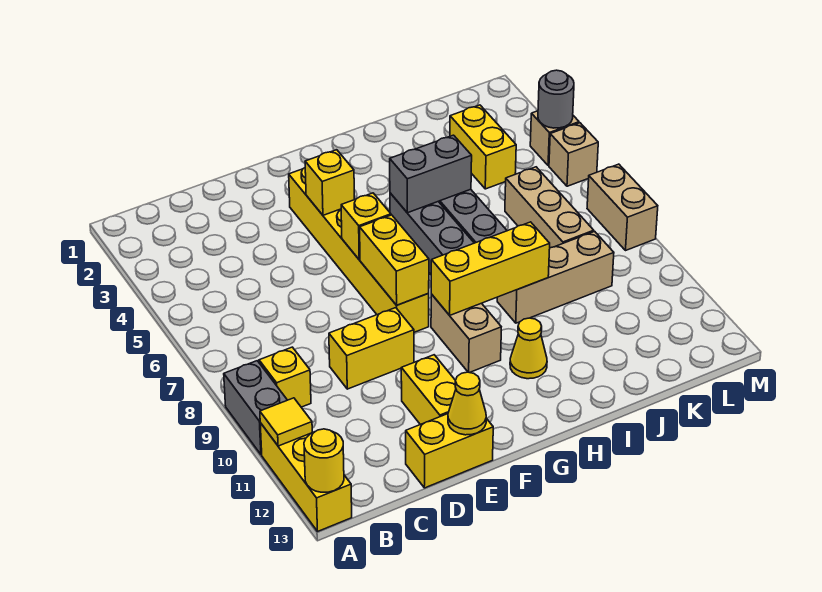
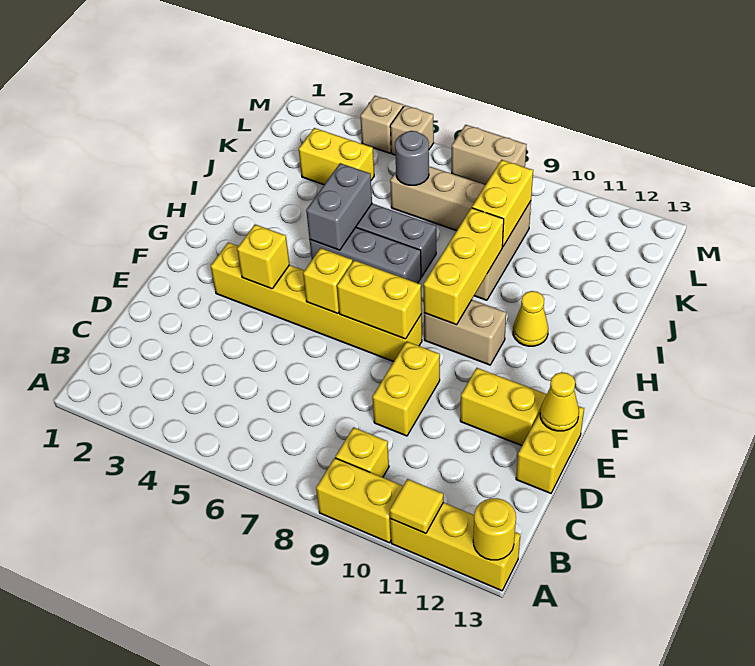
grey brick A9:A10 level 1 -> yellow brick A9:A10 level 1
none -> yellow brick J9:K9 level 2
grey round brick M4 level 2 -> grey round brick K6 level 2

